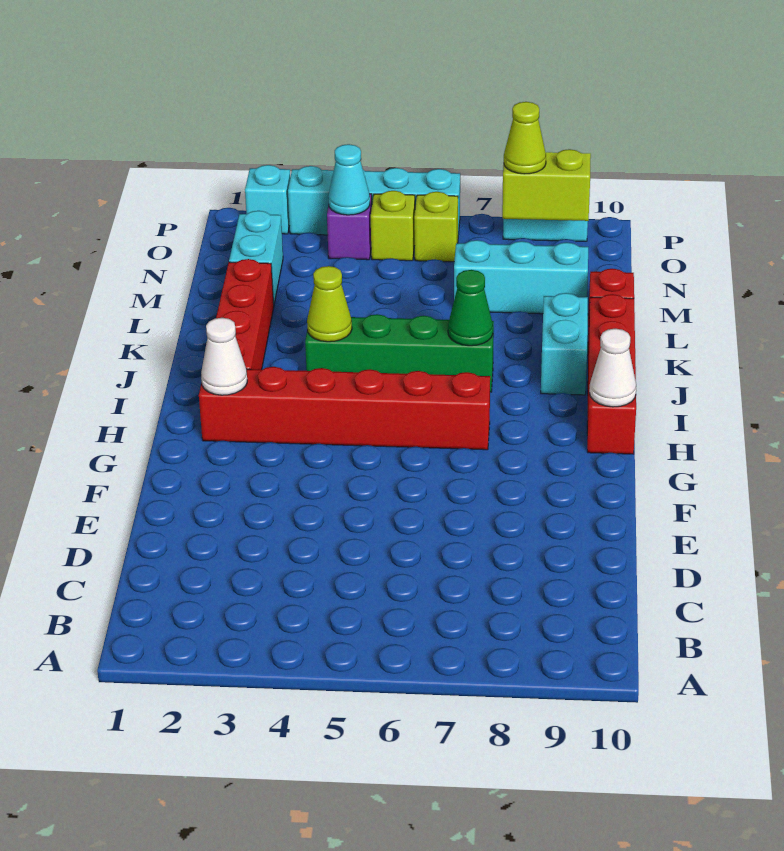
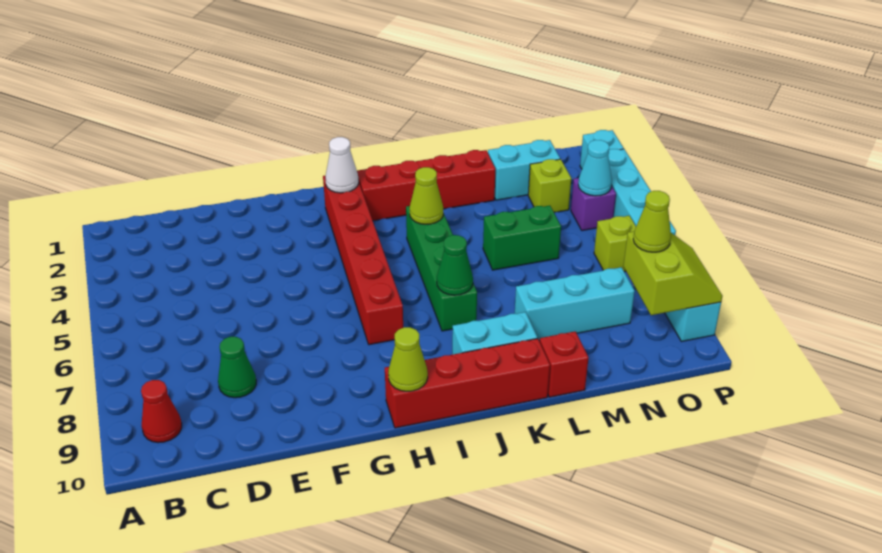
none -> red cone B9 level 1
none -> green cone D8 level 1
white cone H10 level 2 -> lime cone H10 level 2
none -> green brick L5:M5 level 1
cyan brick M7:M9 level 1 -> cyan brick L8:N8 level 1
lime brick O5 level 1 -> lime brick N3 level 1

